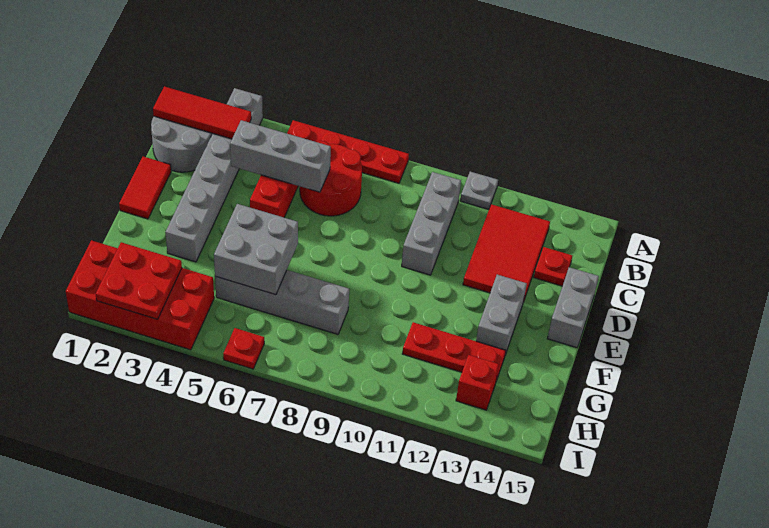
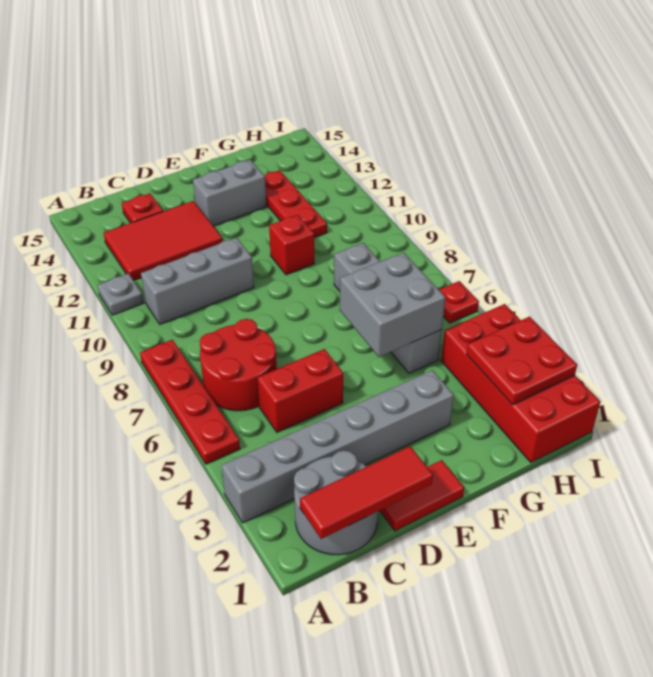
red tile B1:B3 level 2 -> red tile B1:D1 level 2
grey brick C4:C6 level 2 -> none
grey brick D15:E15 level 1 -> none
red brick H13 level 1 -> red brick F10 level 1

